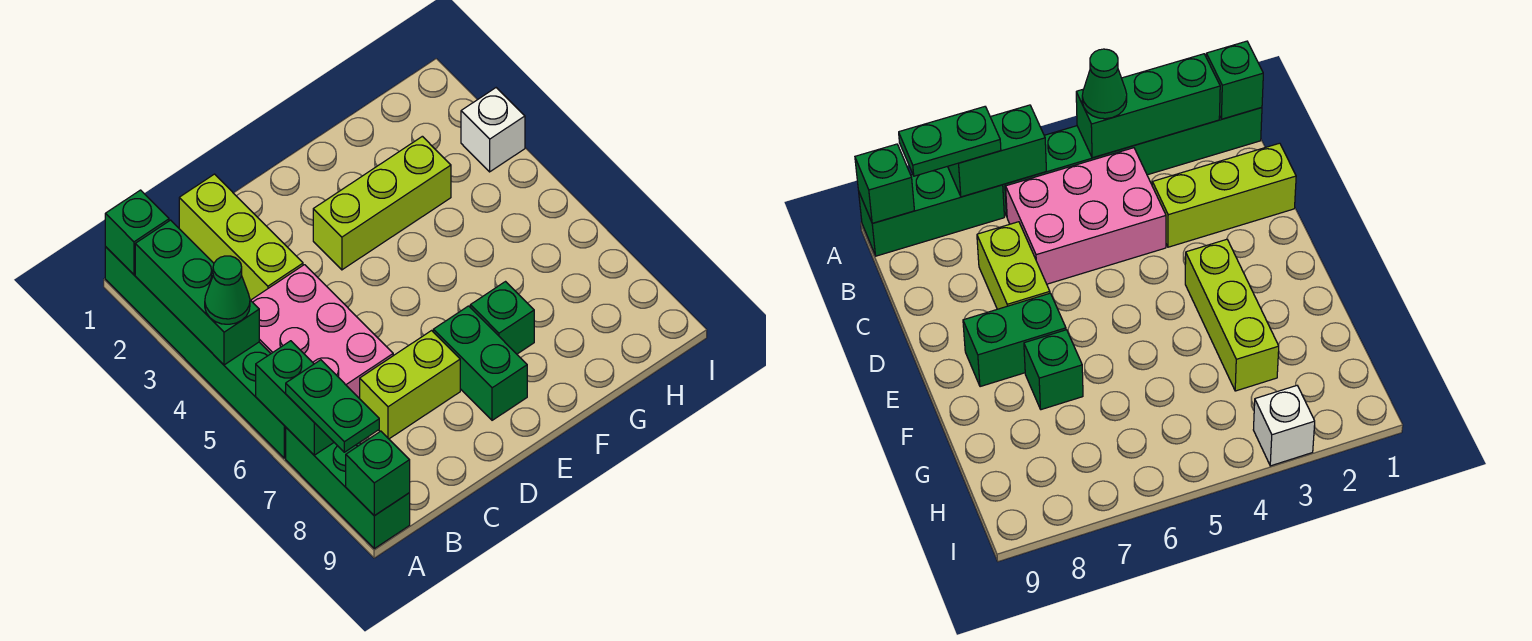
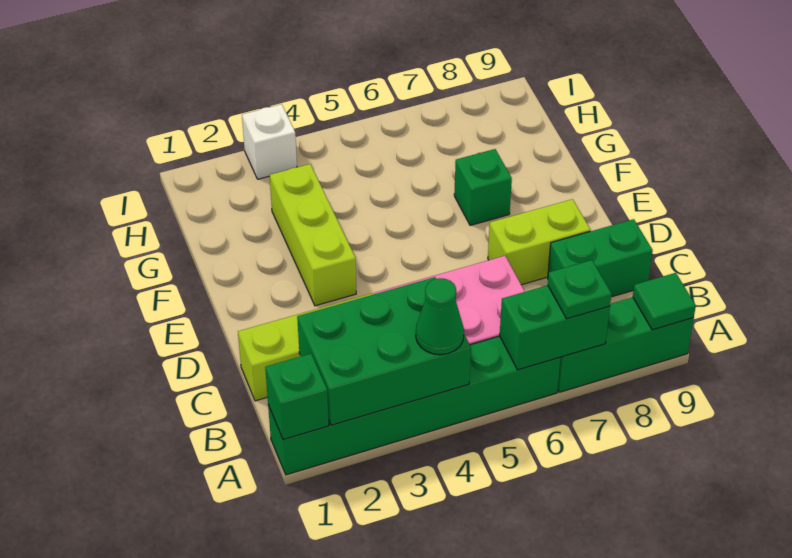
green brick A2:A4 level 2 -> green brick A2:B4 level 2
green plate A7:A8 level 3 -> green plate A7 level 3
green brick A9 level 2 -> green tile A9 level 2
lime brick C7:D7 level 1 -> lime brick D7:D8 level 1
green brick E7:E8 level 1 -> green brick C8:C9 level 1

